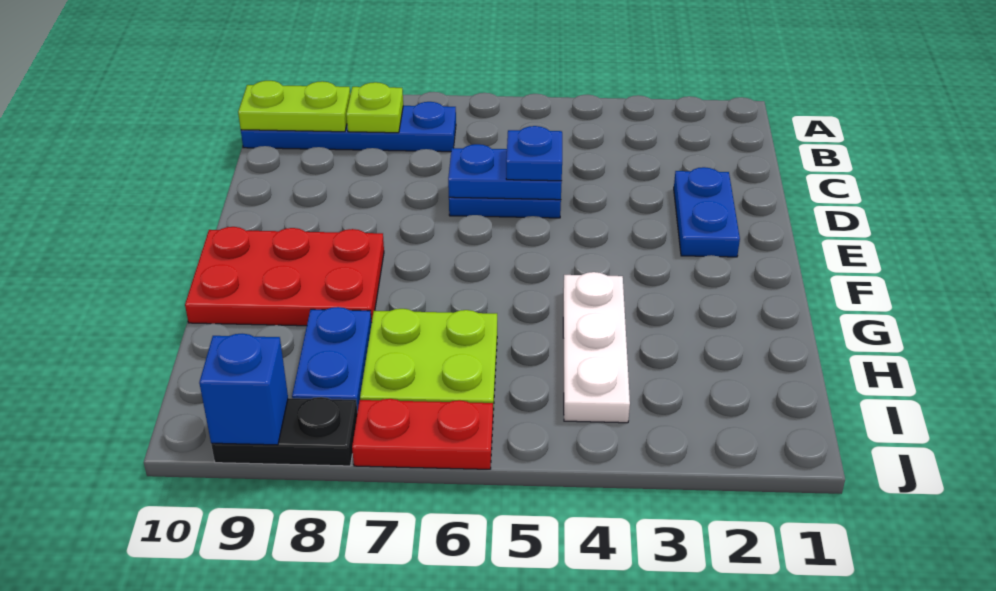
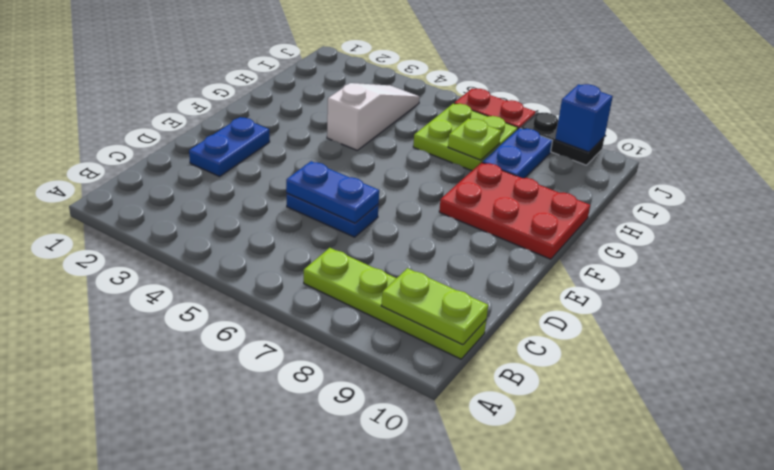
blue plate B7:B10 level 1 -> lime plate B7:B10 level 1
lime plate B8 level 2 -> lime plate H7 level 2
blue plate D5 level 3 -> none
white plate G4:I4 level 1 -> white slope G4:I4 level 1 top G

